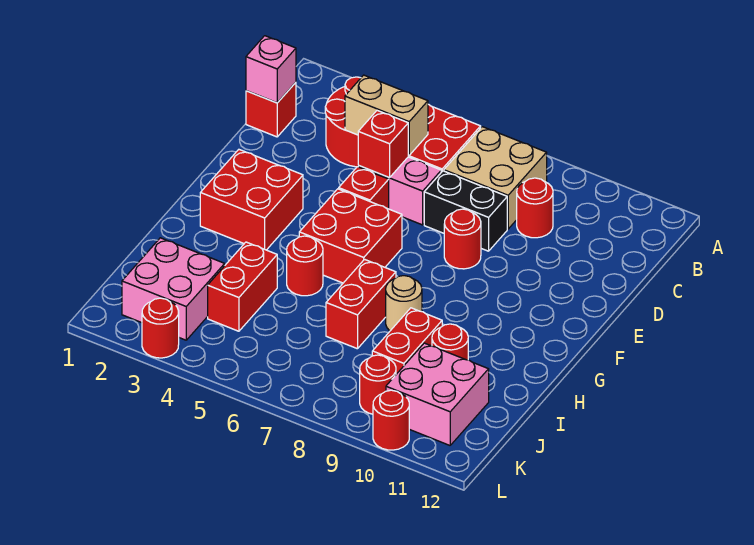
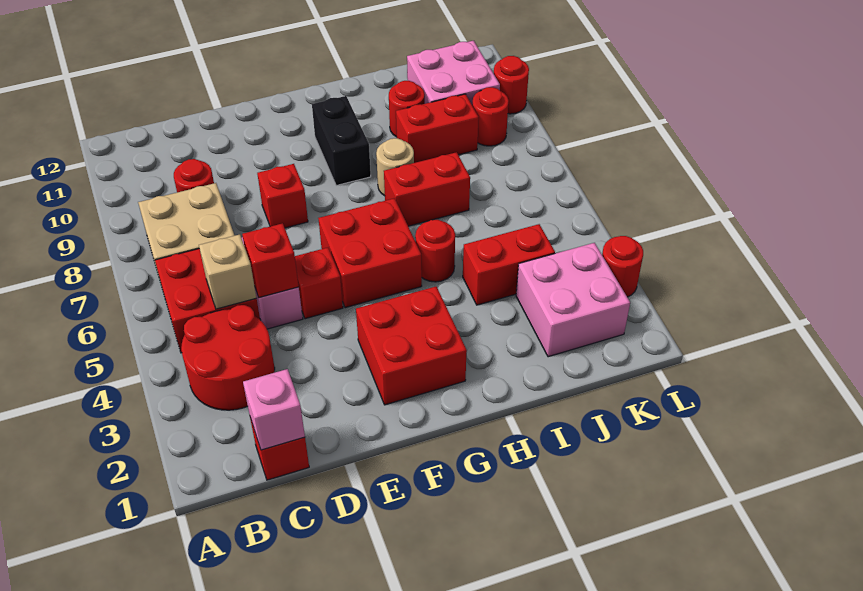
tan brick C4:C5 level 2 -> tan brick C5 level 2
black brick D7:D8 level 1 -> black brick G9:G10 level 1
red round brick E8 level 1 -> red brick E8 level 1

